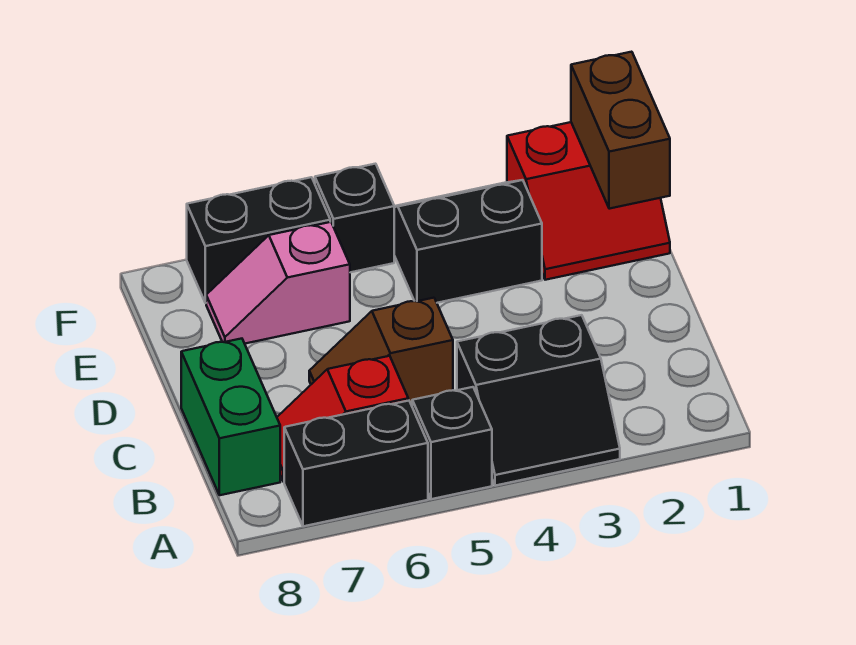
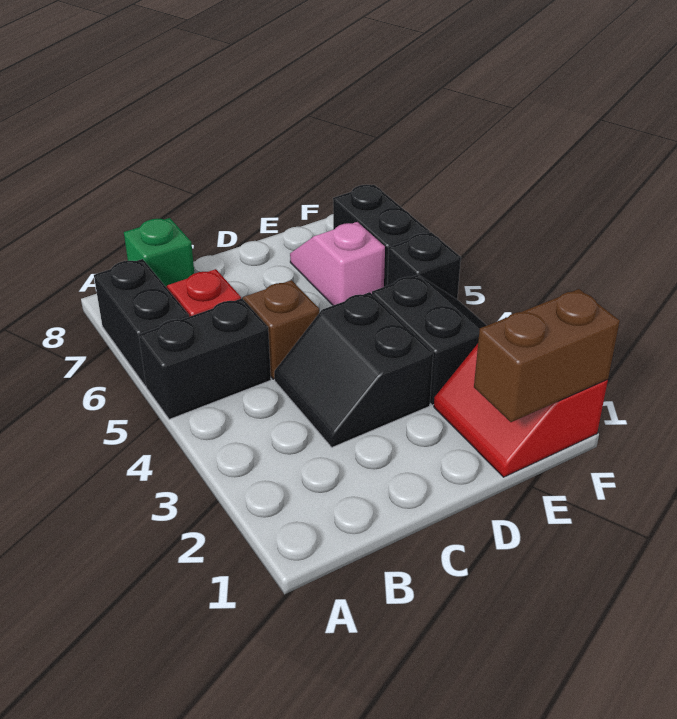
black slope A3:B4 level 1 top B -> black slope C3:D4 level 1 top D
black brick A5 level 1 -> black brick A5:B5 level 1
green brick B8:C8 level 1 -> green brick B8 level 1

